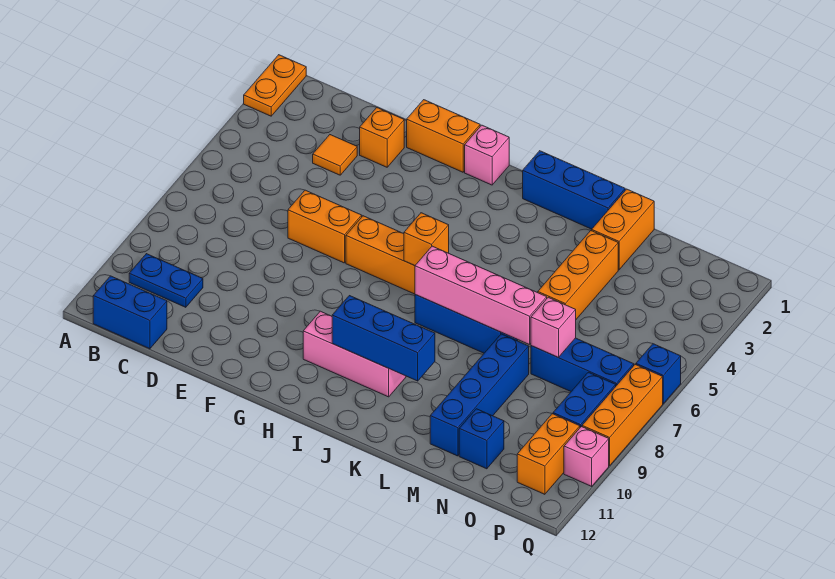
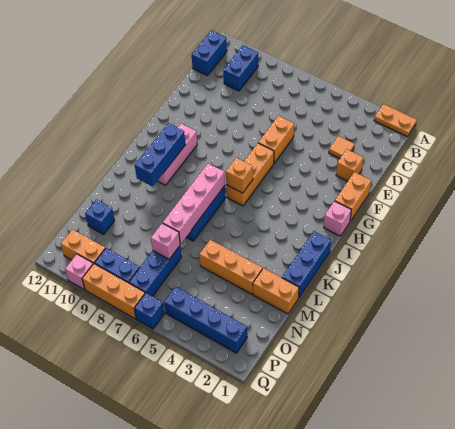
blue plate B10:C10 level 1 -> blue brick B10:C10 level 1
blue brick M8:M11 level 1 -> blue brick P2:P5 level 1

